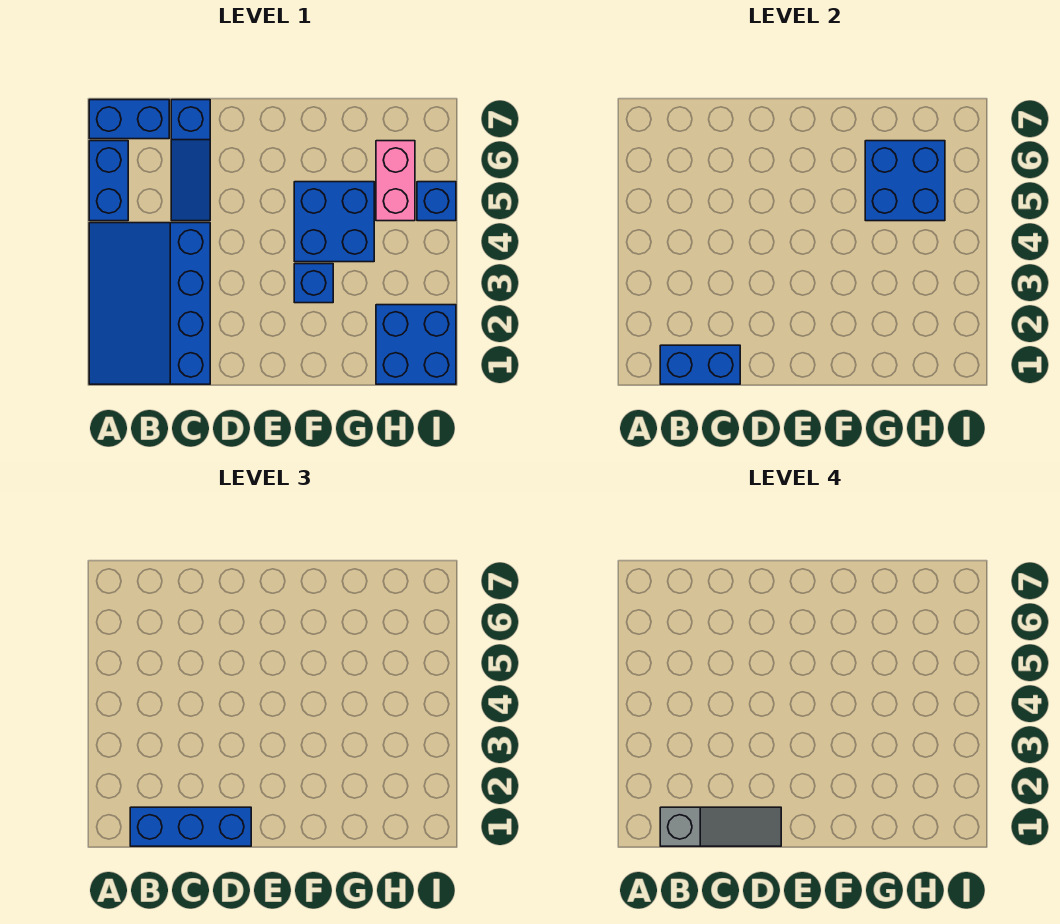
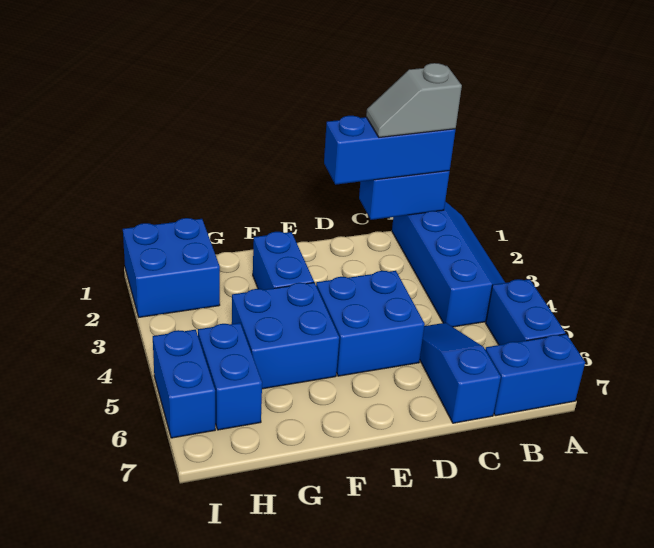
blue slope A1:C4 level 1 top C -> blue slope A1:B4 level 1 top B
grey slope B1:D1 level 4 top B -> grey slope B1:C1 level 4 top B
blue brick F3 level 1 -> blue brick F2:F3 level 1
blue brick G5:H6 level 2 -> blue brick D4:E5 level 1
pink brick H5:H6 level 1 -> blue brick H5:H6 level 1
blue brick I5 level 1 -> blue brick I5:I6 level 1

